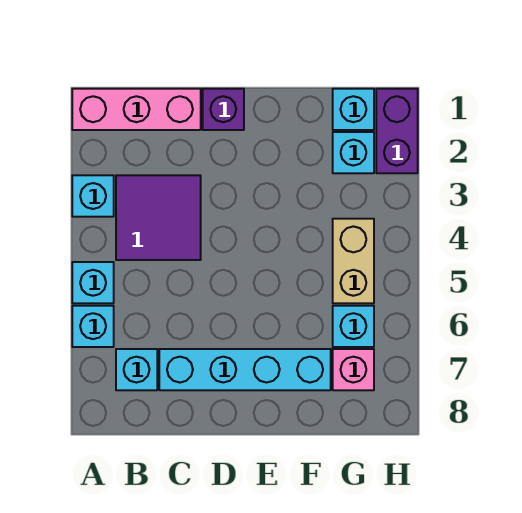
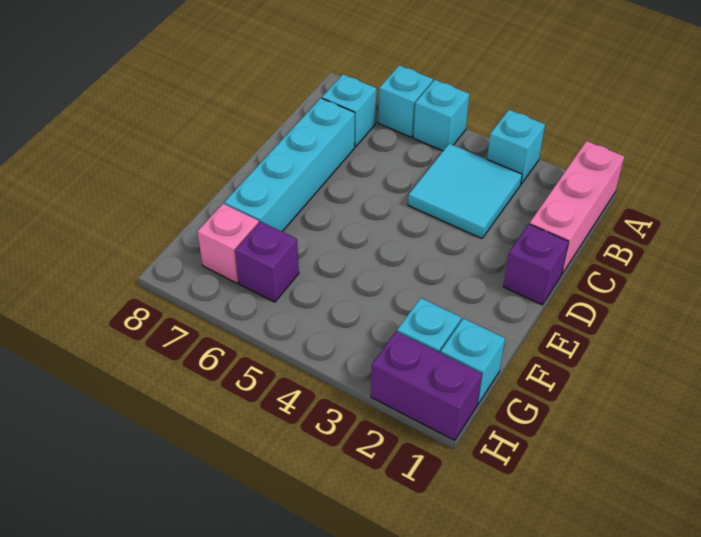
purple tile B3:C4 level 1 -> cyan tile B3:C4 level 1
tan brick G4:G5 level 1 -> none
cyan brick G6 level 1 -> purple brick G6 level 1

